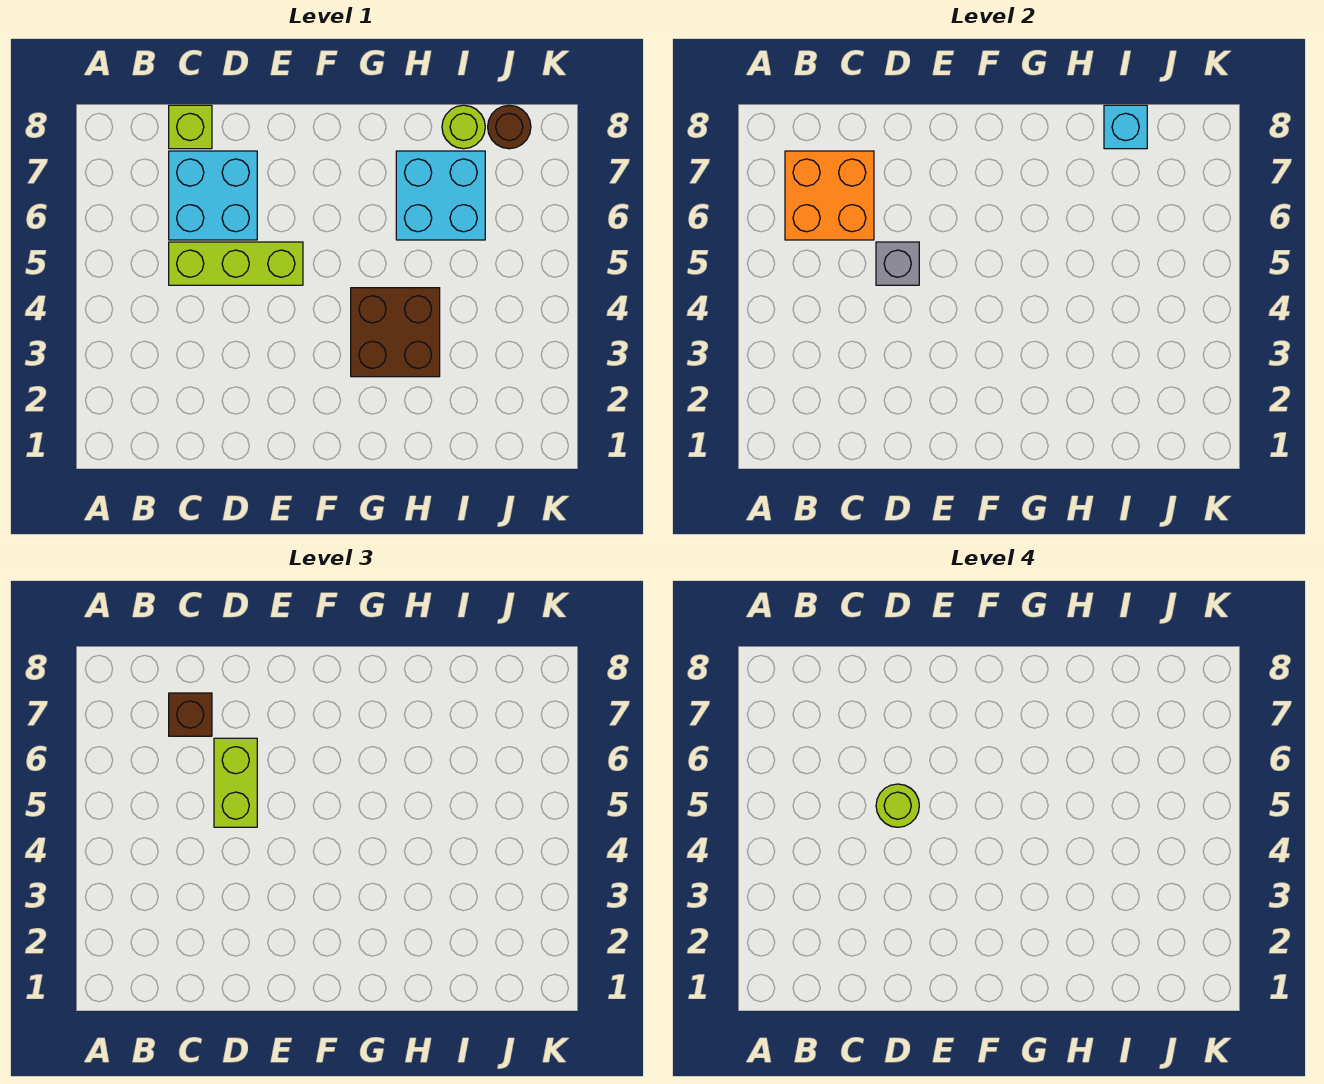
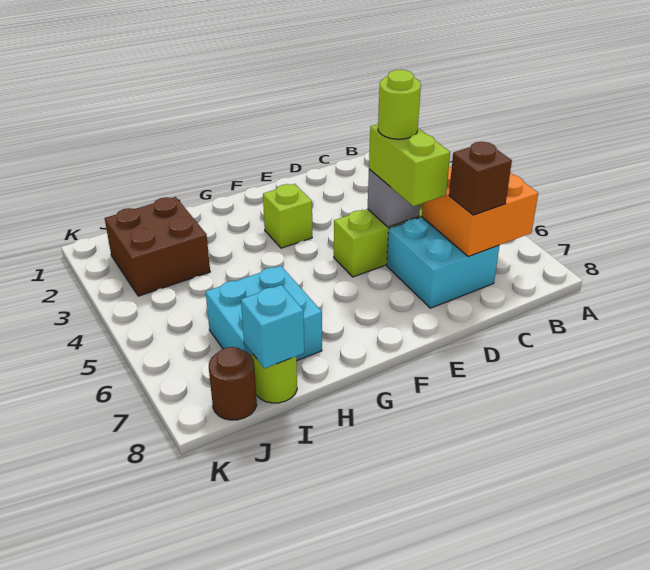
lime brick C8 level 1 -> lime brick F3 level 1
brown brick G3:H4 level 1 -> brown brick I2:J3 level 1

